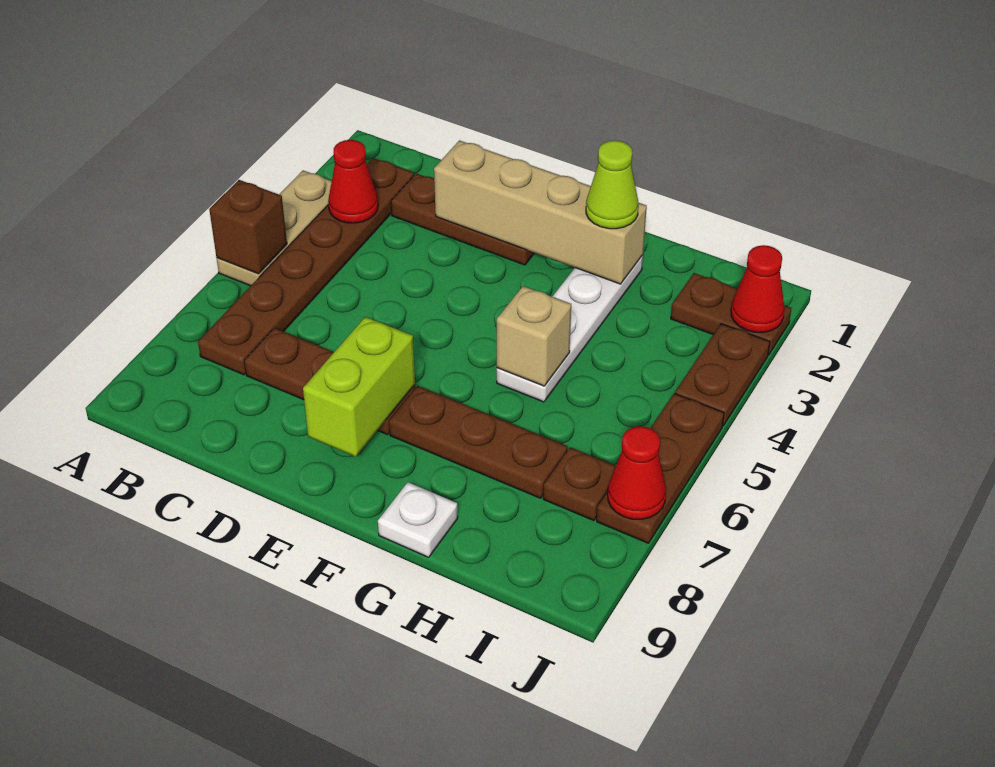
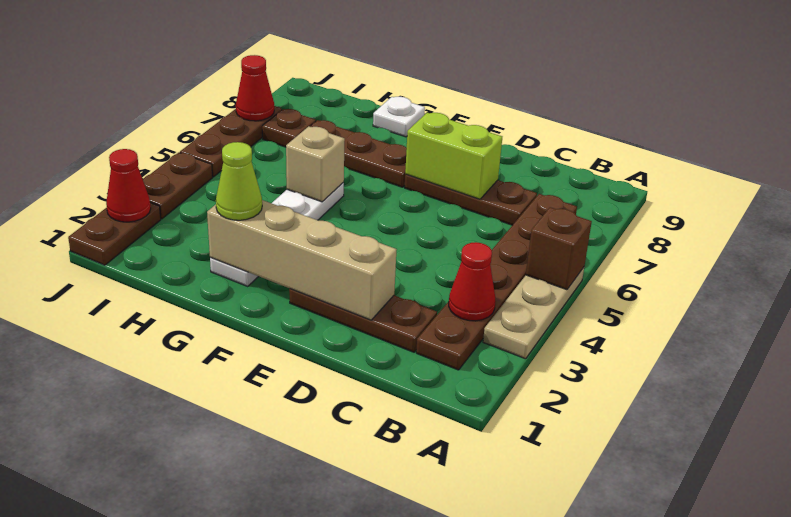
lime brick E7:E8 level 2 -> lime brick D7:E7 level 2
brown plate I2:J2 level 1 -> brown plate J1:J2 level 1

